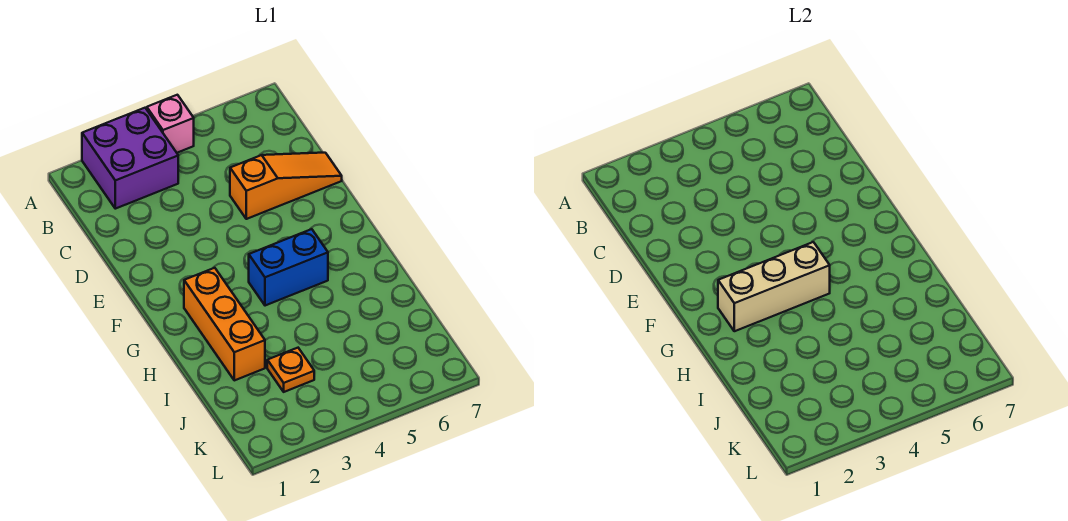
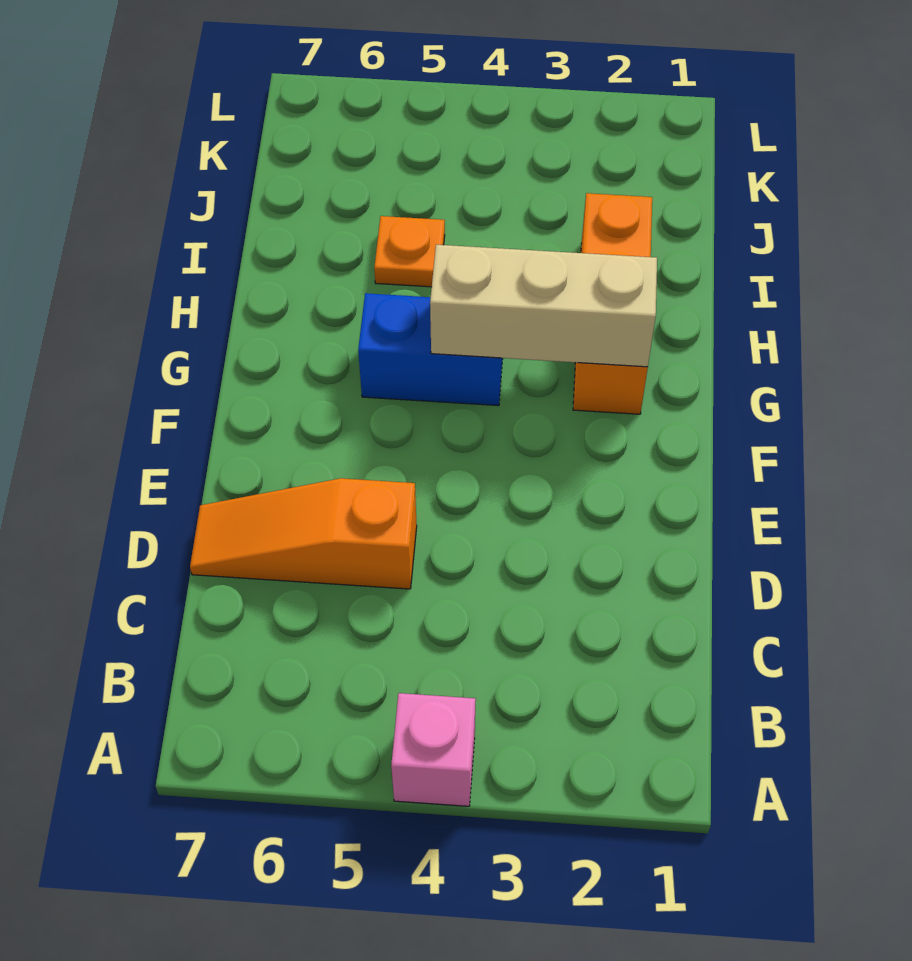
purple brick A2:B3 level 1 -> none
orange plate J3 level 1 -> orange plate I5 level 1

